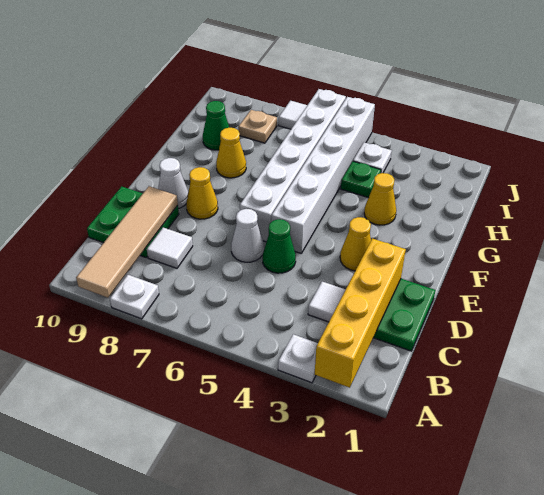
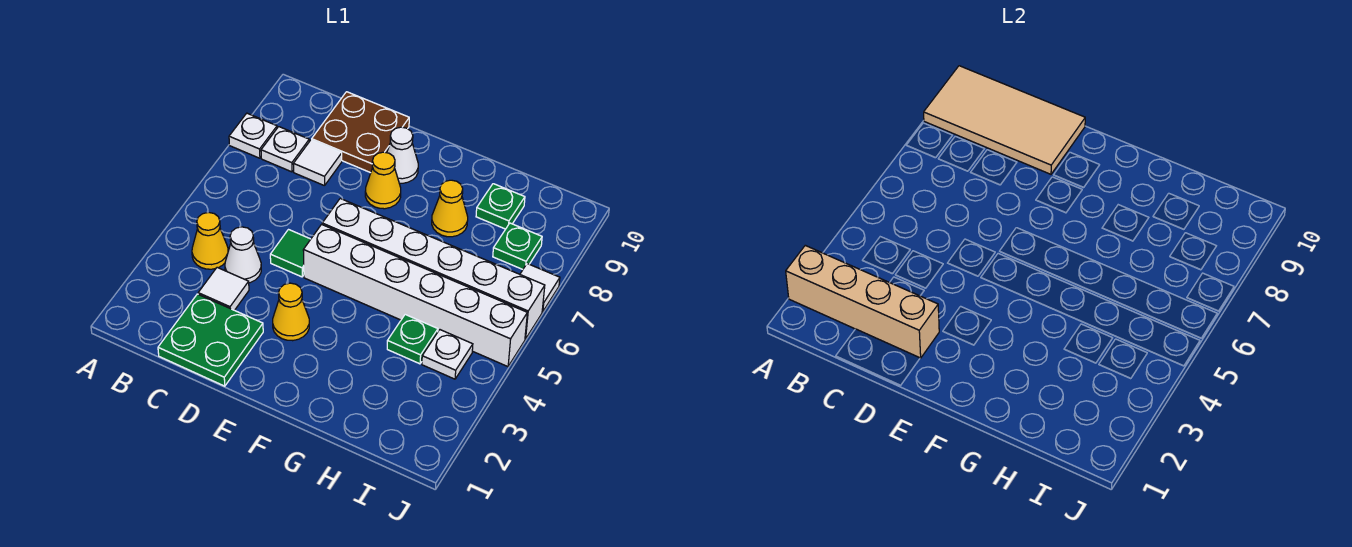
yellow brick A2:D2 level 2 -> tan brick A2:D2 level 2
white plate A3 level 1 -> white plate B8 level 1
tan tile A9:D9 level 2 -> tan tile A9:D10 level 2
green plate C9:D10 level 1 -> brown plate C9:D10 level 1
green cone D5 level 1 -> green tile D5 level 1
white cone D6 level 1 -> white cone C4 level 1
yellow cone G3 level 1 -> yellow cone B4 level 1
green cone H9 level 1 -> green plate H9 level 1
tan plate I8 level 1 -> green plate I8 level 1

